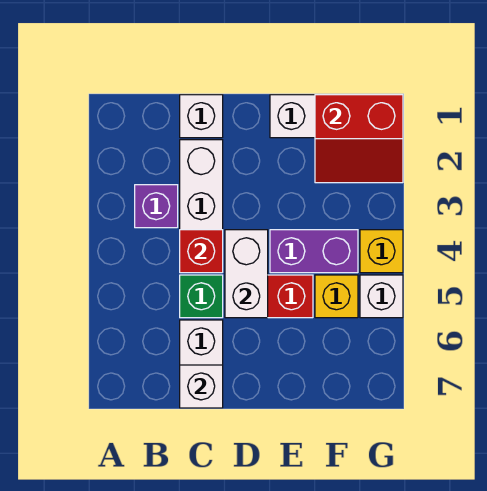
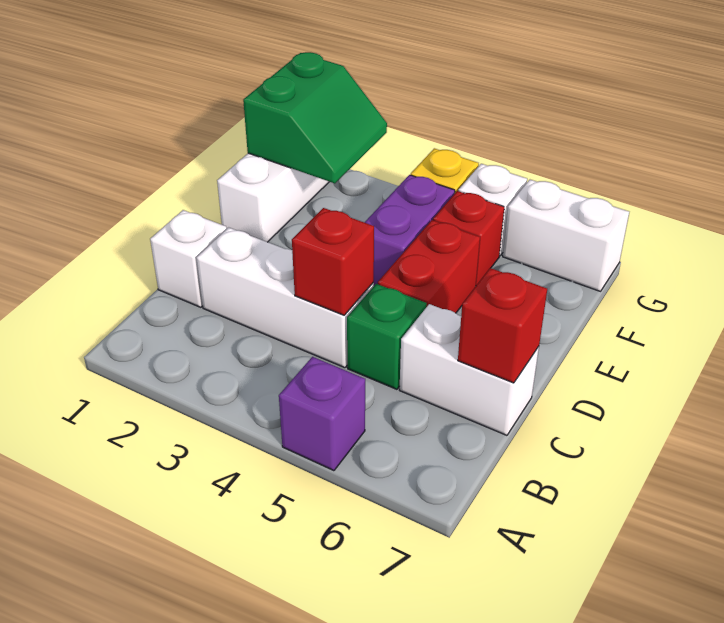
purple brick B3 level 1 -> purple brick A5 level 1
white brick C7 level 2 -> red brick C7 level 2
white brick D4:D5 level 2 -> white brick G6:G7 level 1
red slope F1:G2 level 2 top 1 -> green slope F1:G2 level 2 top 1
yellow brick F5 level 1 -> red brick F5 level 1

